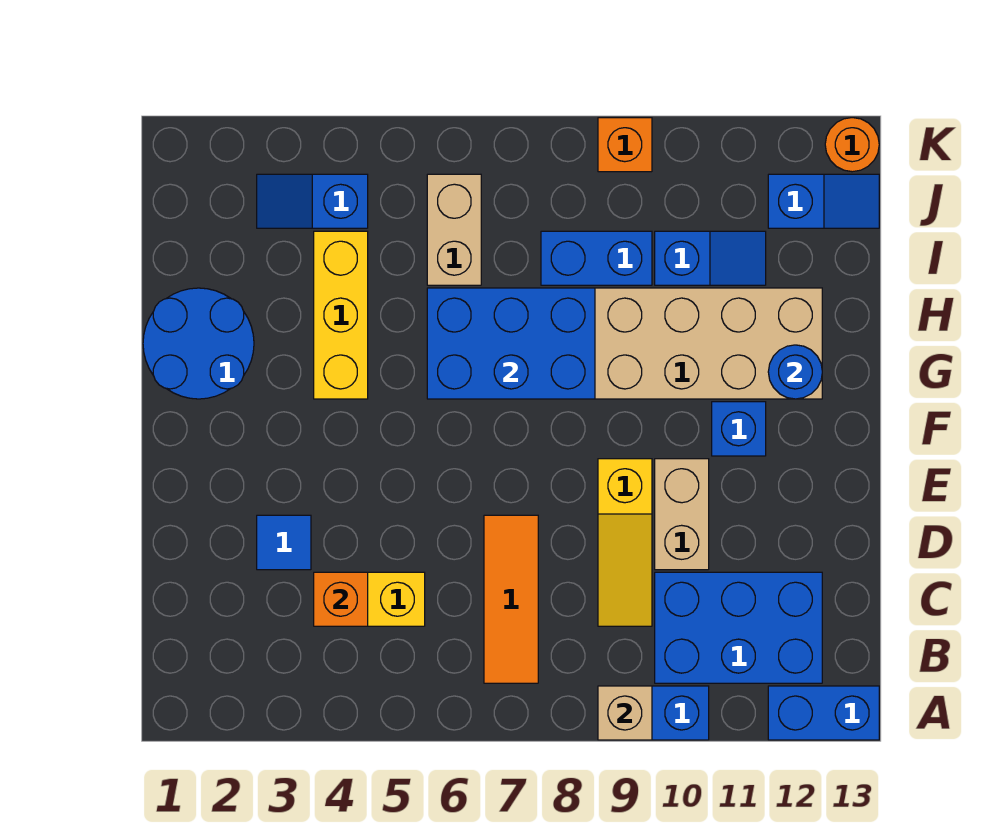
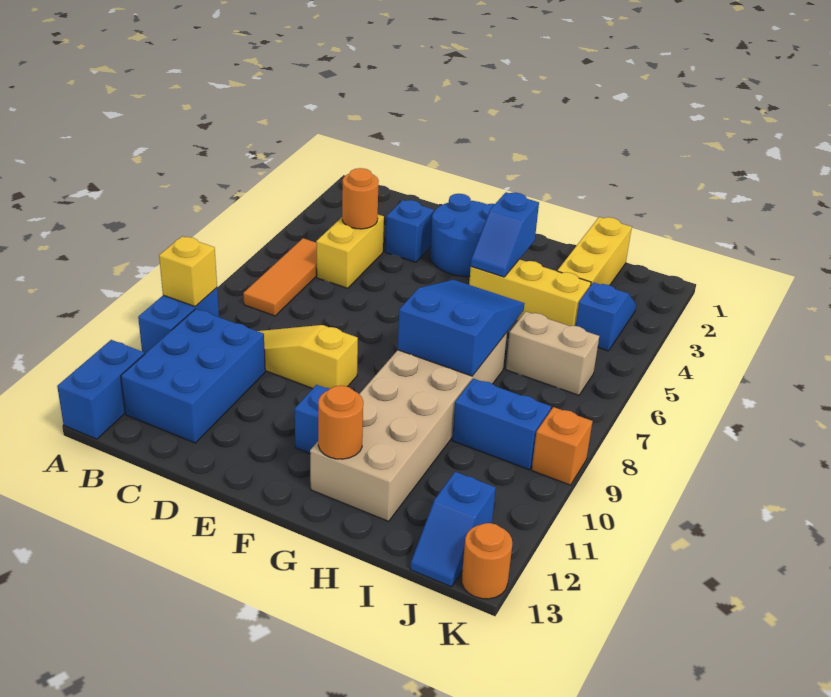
tan brick A9 level 2 -> yellow brick A9 level 2
orange tile B7:D7 level 1 -> orange tile B5:B7 level 1
orange brick C4 level 2 -> orange round brick C4 level 2
blue tile D3 level 1 -> blue brick D3 level 1
tan brick D10:E10 level 1 -> none
blue round brick G1:H2 level 1 -> blue round brick E2:F3 level 1
blue brick G6:H8 level 2 -> blue slope G6:H8 level 2 top 8
blue round brick G12 level 2 -> orange round brick G12 level 2
none -> yellow brick I1:I3 level 1
blue brick I8:I9 level 1 -> blue brick I9:J9 level 1
blue slope I10:I11 level 1 top 10 -> blue slope G3:G4 level 2 top 3

